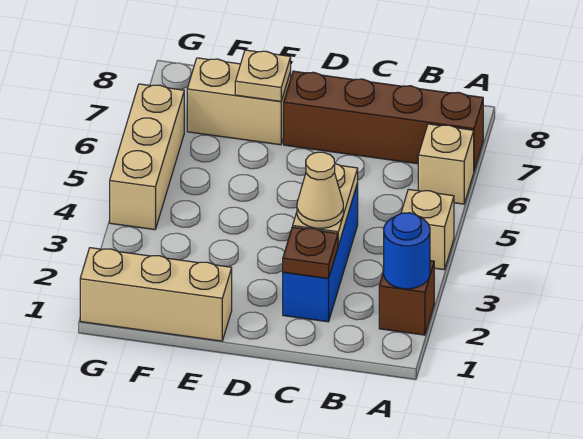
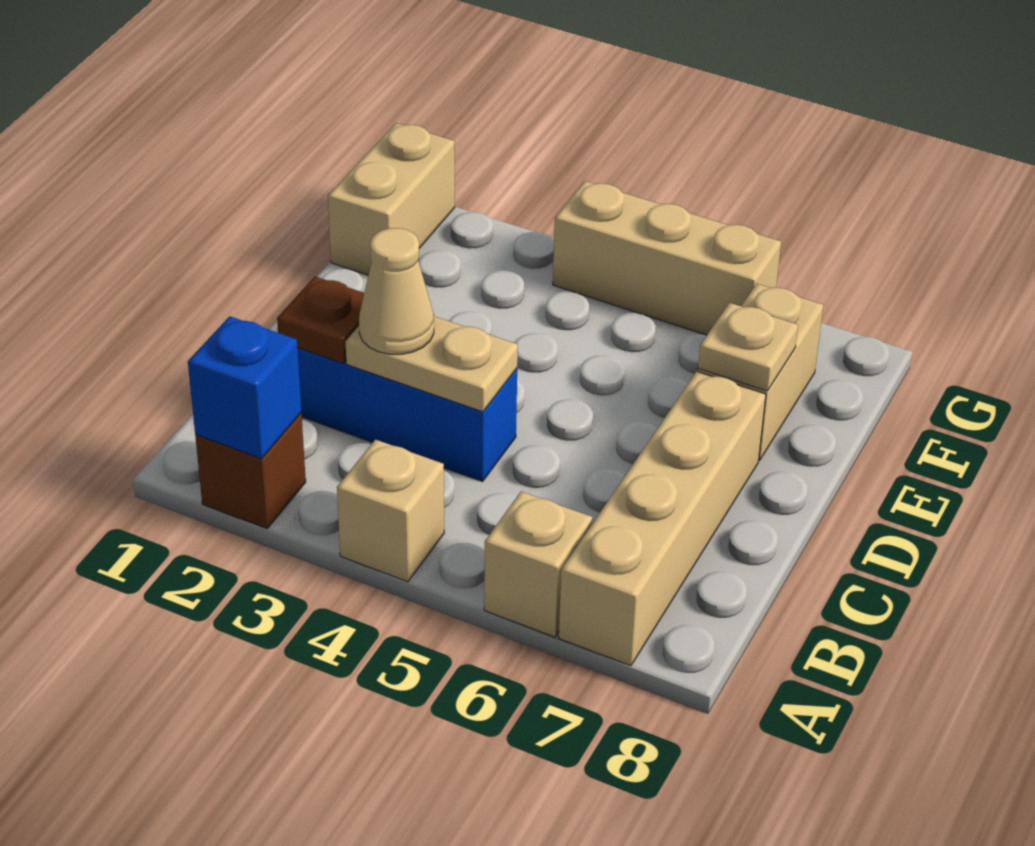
blue round brick A2 level 2 -> blue brick A2 level 2
brown brick A7:D7 level 1 -> tan brick A7:D7 level 1
tan brick E1:G1 level 1 -> tan brick F1:G1 level 1

